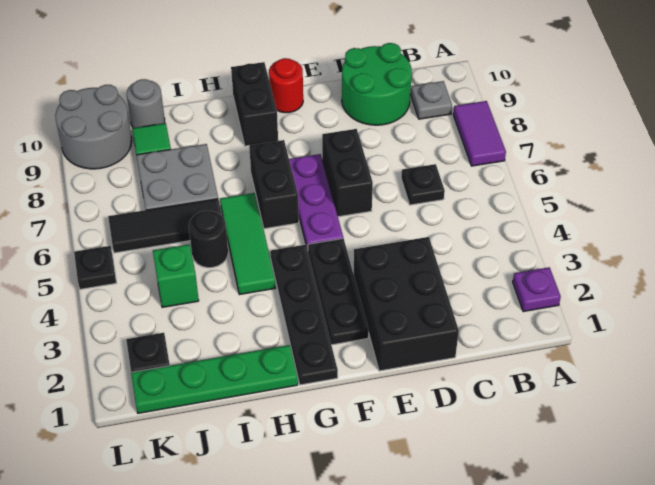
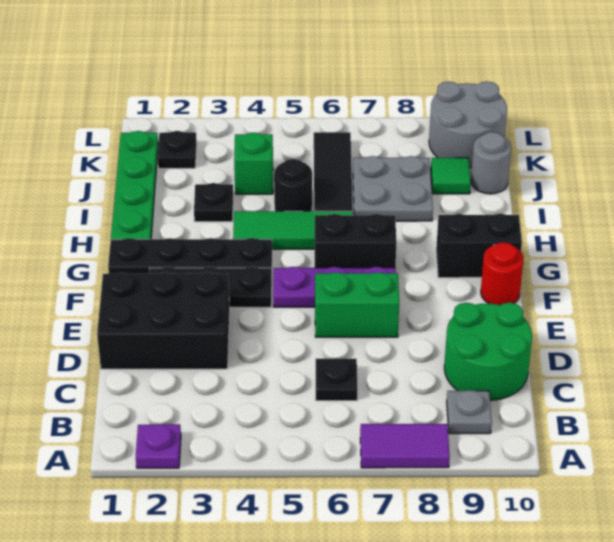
black brick E6:E7 level 1 -> green brick E6:E7 level 1
black plate L5 level 1 -> black plate I3 level 1

